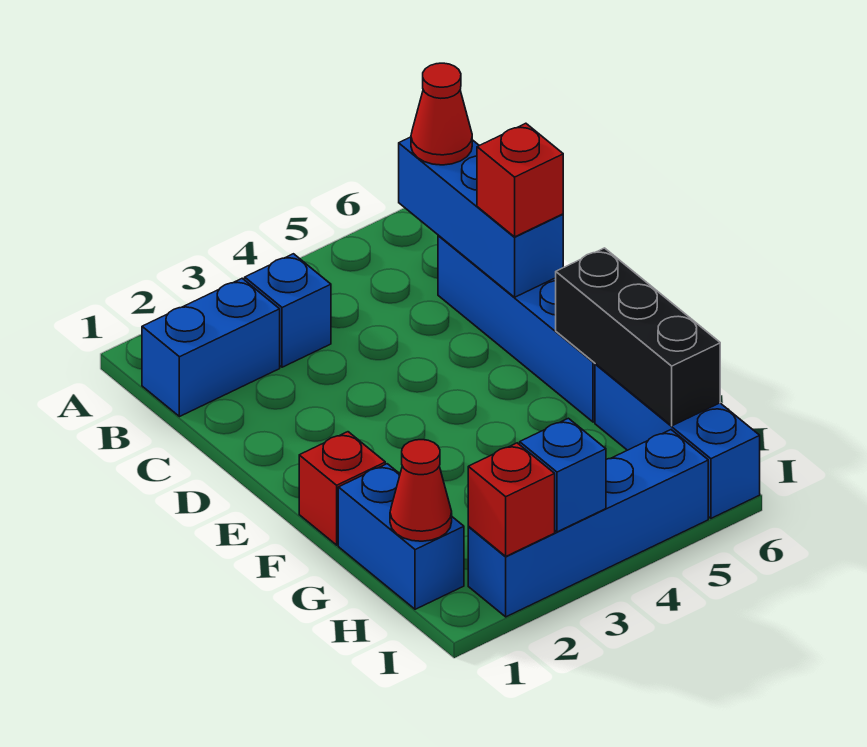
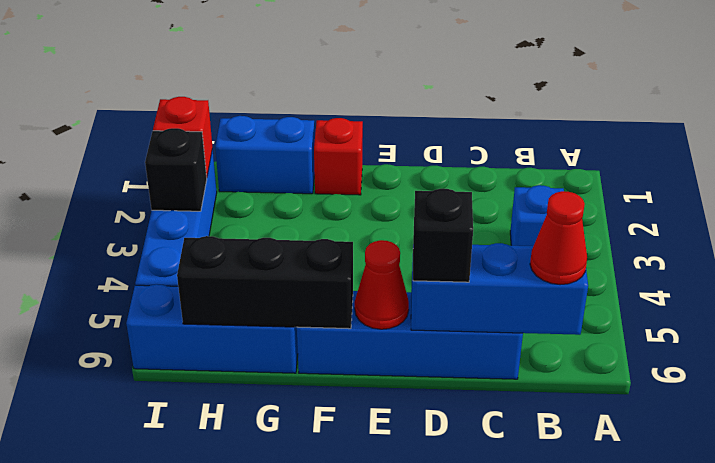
blue brick B1:B2 level 1 -> none
red brick D6 level 3 -> black brick D6 level 3
red cone H1 level 2 -> red cone E6 level 2
blue brick I3 level 2 -> black brick I3 level 2

